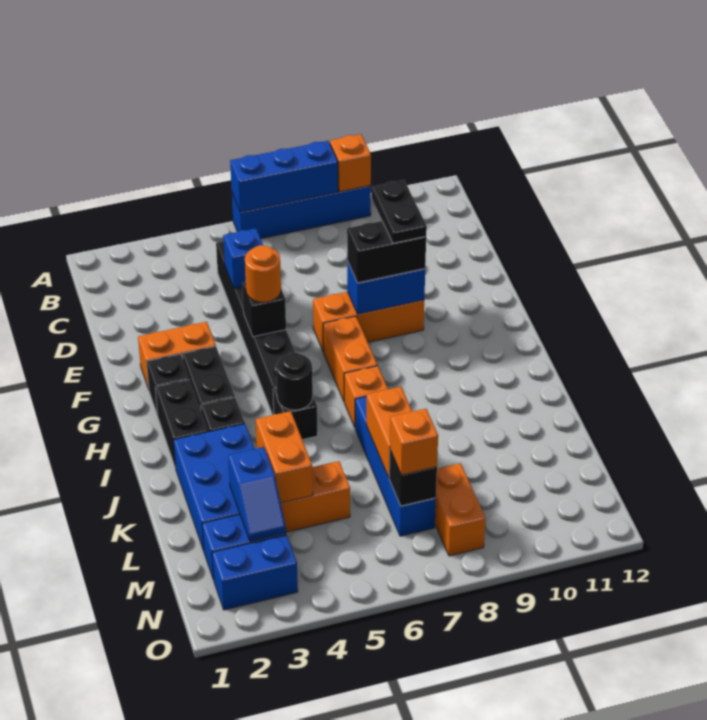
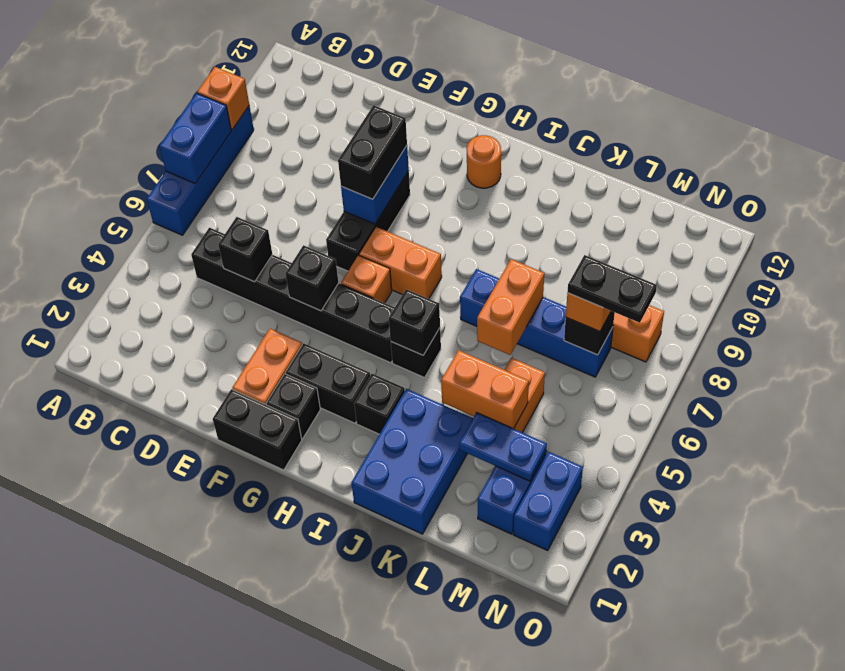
blue brick A6:A8 level 2 -> blue brick A7:A8 level 2
blue brick D5 level 2 -> black brick D5 level 2
black plate E9:F9 level 4 -> black plate M7:N7 level 4
orange round brick F5 level 3 -> orange round brick H11 level 1
orange brick F7:F9 level 1 -> black brick F7:F9 level 1
black brick H2:I2 level 1 -> black brick F1:G1 level 1
black round brick I5 level 2 -> black brick I5 level 2
orange brick I7 level 1 -> orange brick G6 level 1
blue brick J2:L3 level 1 -> blue brick J1:K3 level 1
orange brick K7:L7 level 2 -> orange brick K6:K7 level 2
blue slope L3:M3 level 2 top L -> blue plate L3:M3 level 2

